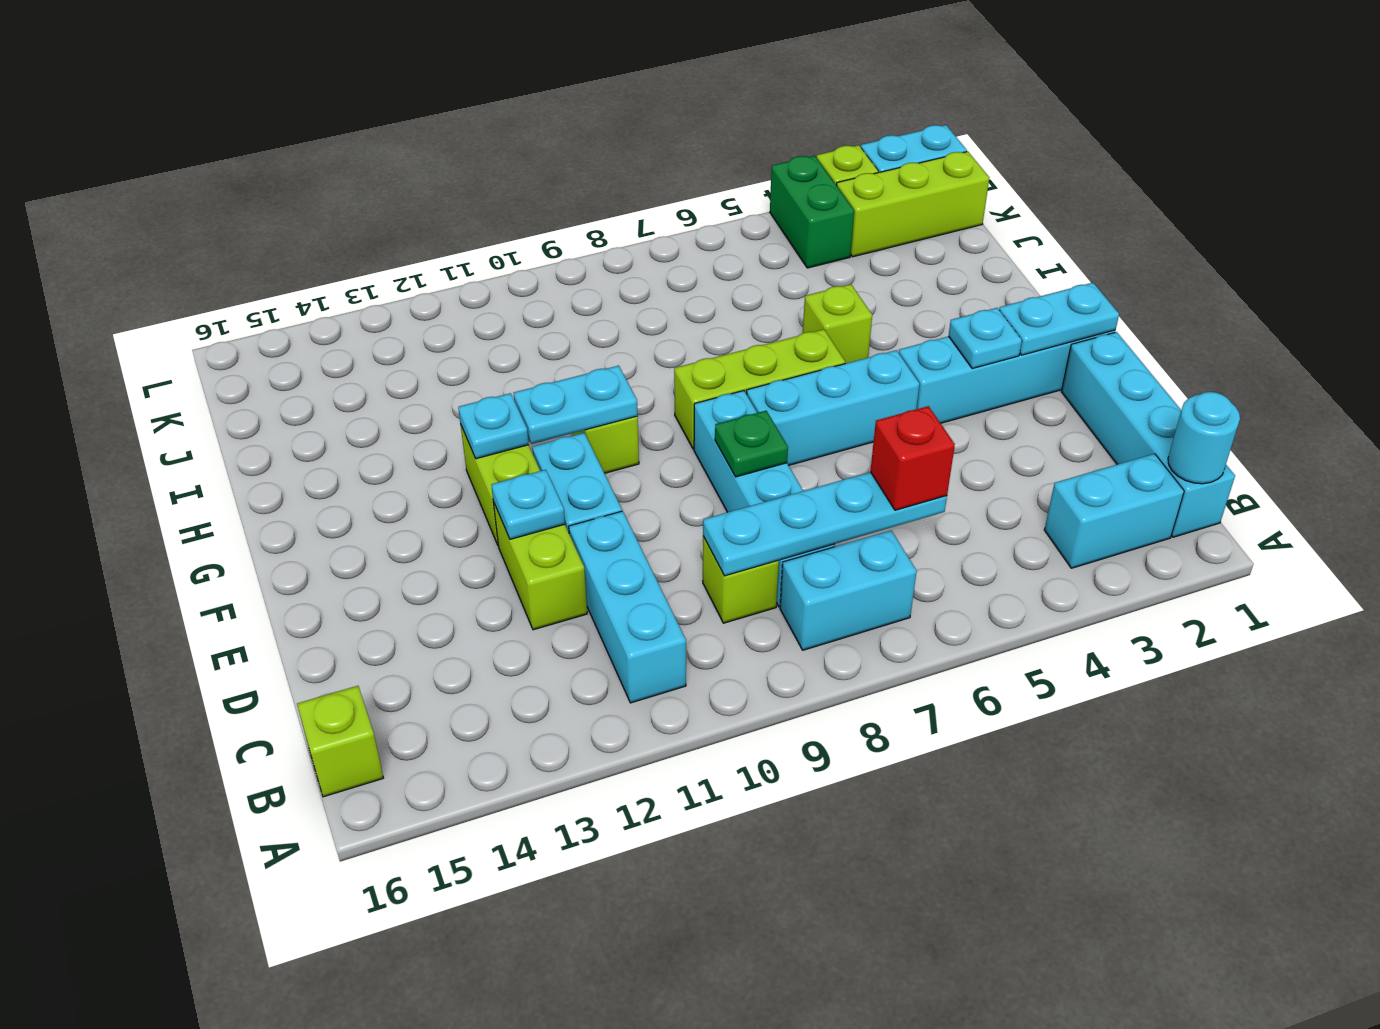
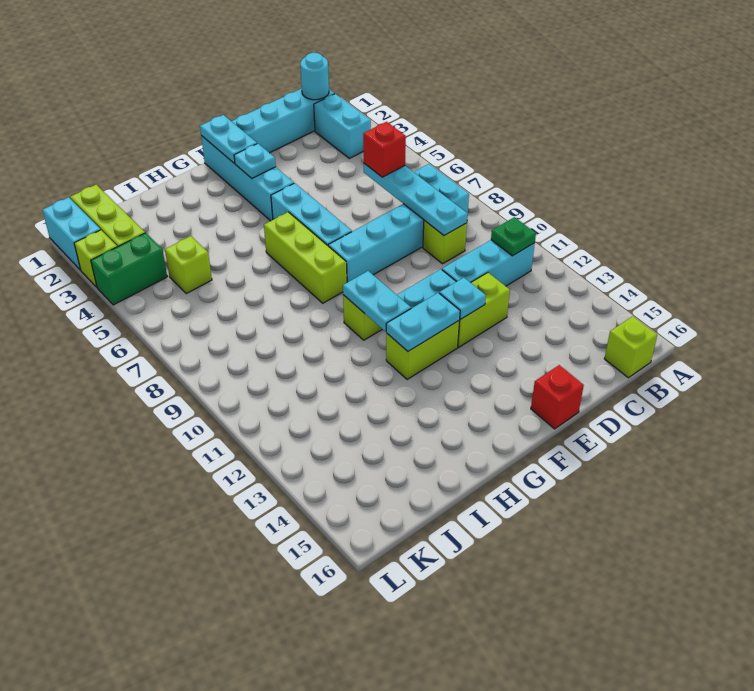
green plate E8 level 2 -> green plate B11 level 2
none -> red brick E16 level 1
cyan plate G12 level 2 -> cyan plate F12:G12 level 2
lime brick H5 level 1 -> lime brick J5 level 1

